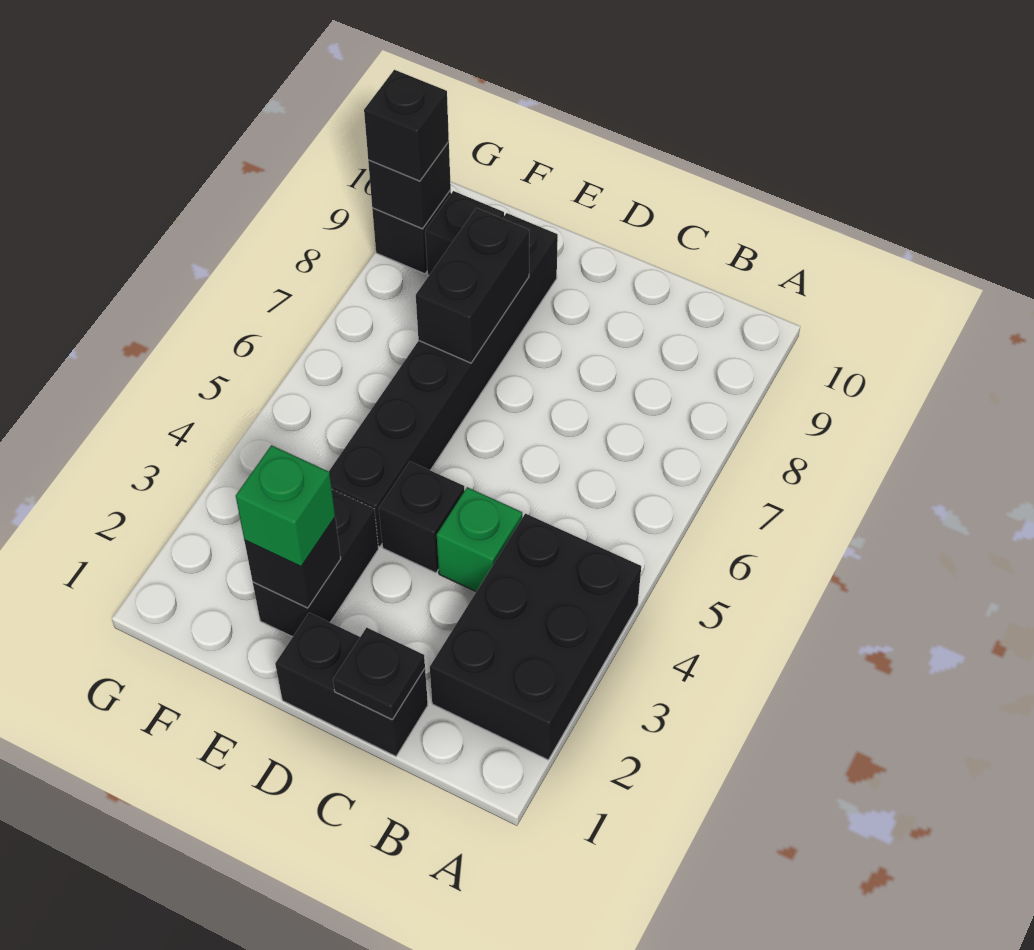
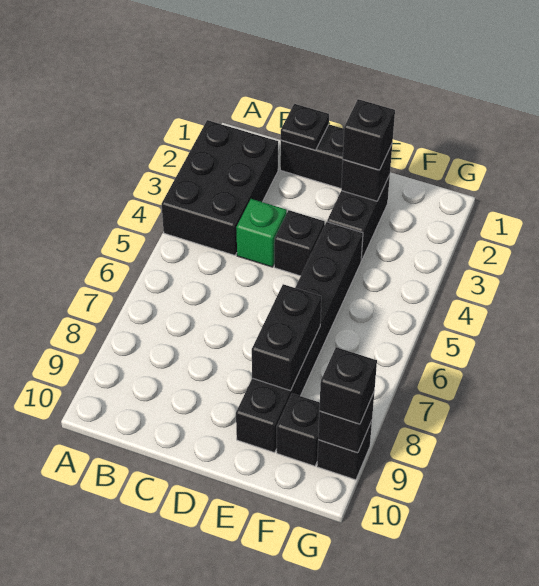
green brick E2 level 3 -> black brick E2 level 3

